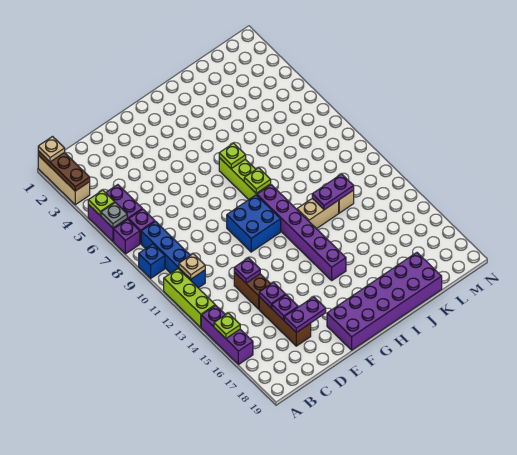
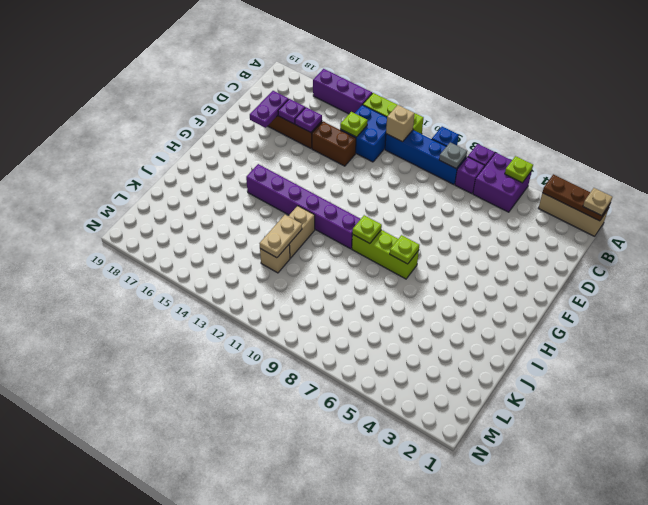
grey plate A6 level 2 -> grey plate B8 level 2
lime plate A15 level 2 -> lime plate C13 level 2
tan plate B11 level 2 -> tan brick B11 level 2
purple plate D13 level 2 -> none
blue brick F10:G11 level 1 -> blue brick B12:C13 level 1
purple brick F18:K19 level 1 -> none
purple plate J12:K12 level 2 -> tan plate J12:K12 level 2

